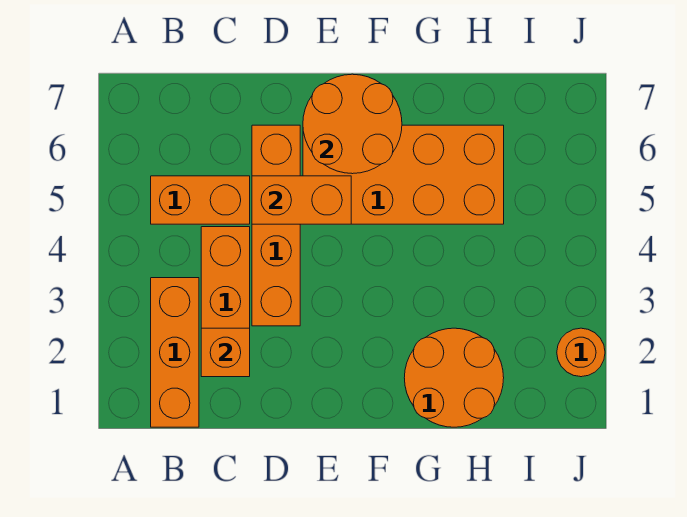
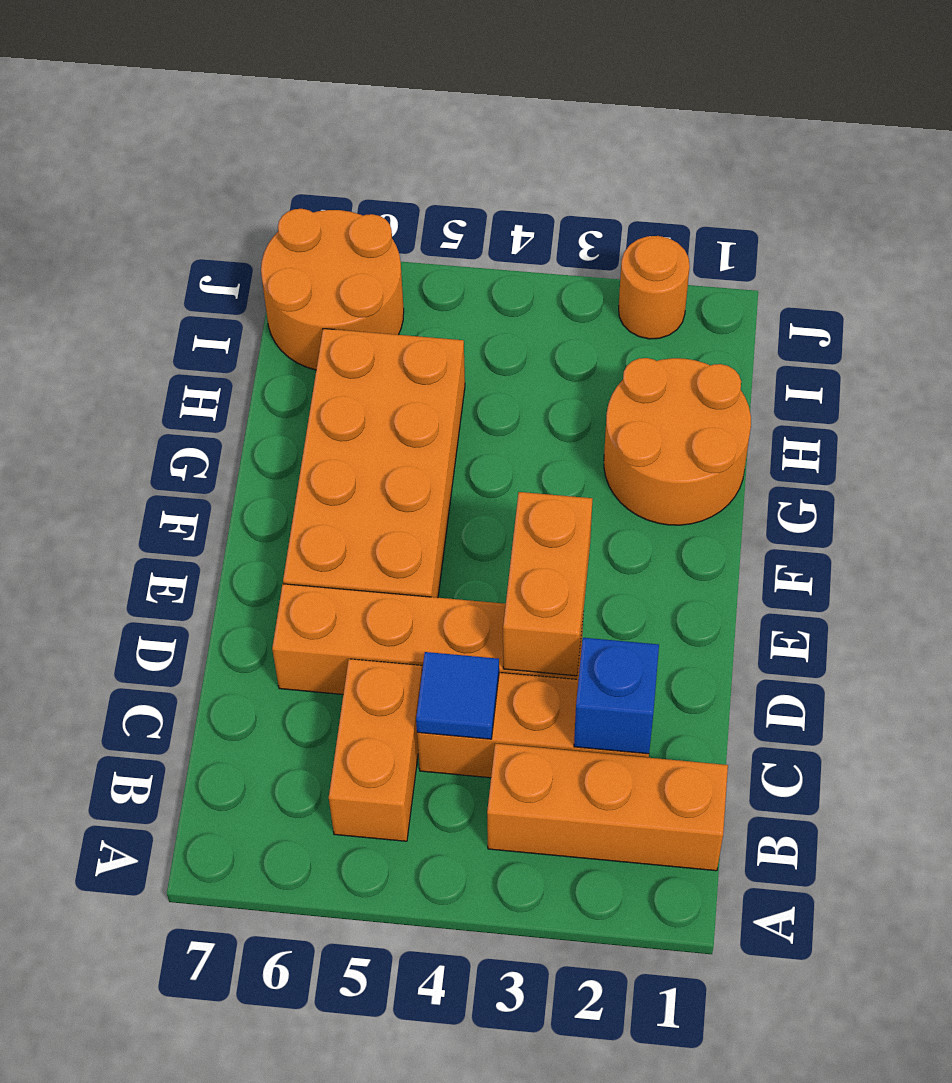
orange brick C2 level 2 -> blue brick C2 level 2
none -> blue tile C4 level 2
orange brick D5:E5 level 2 -> orange brick D3:E3 level 2
orange round brick E6:F7 level 2 -> orange round brick I6:J7 level 1

